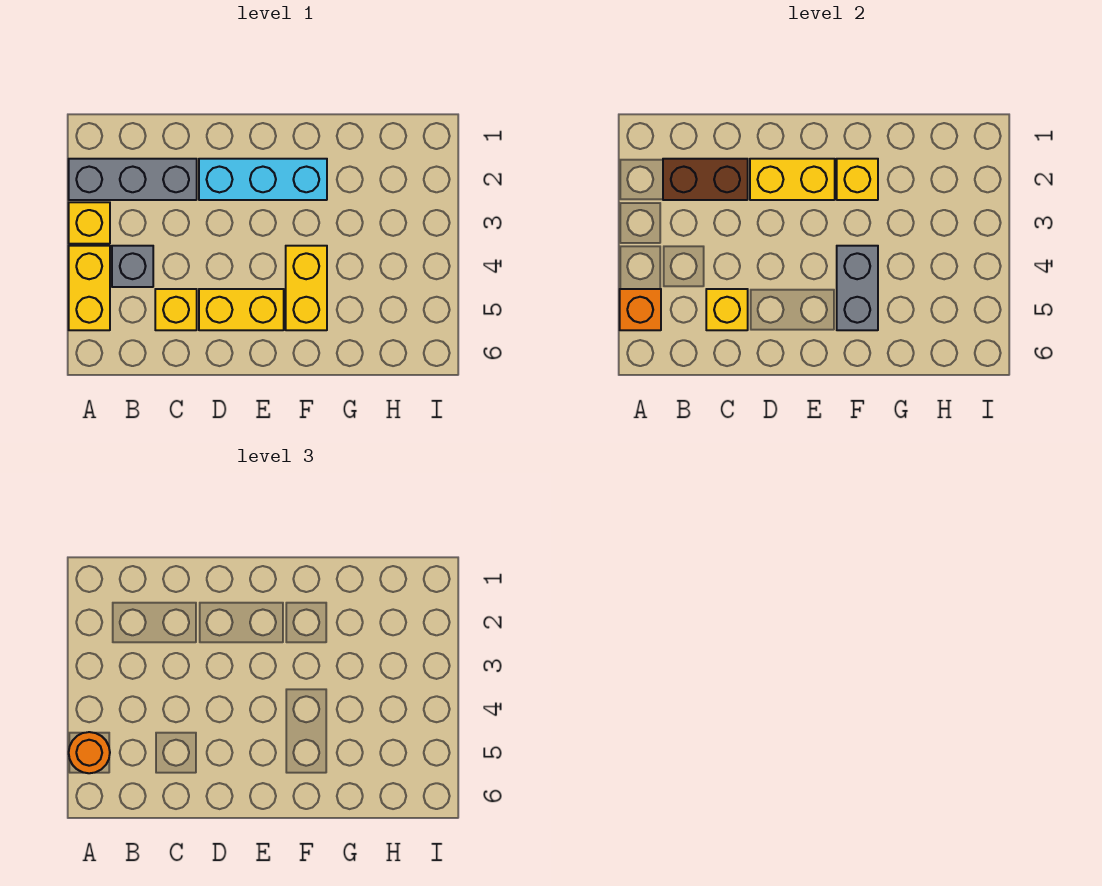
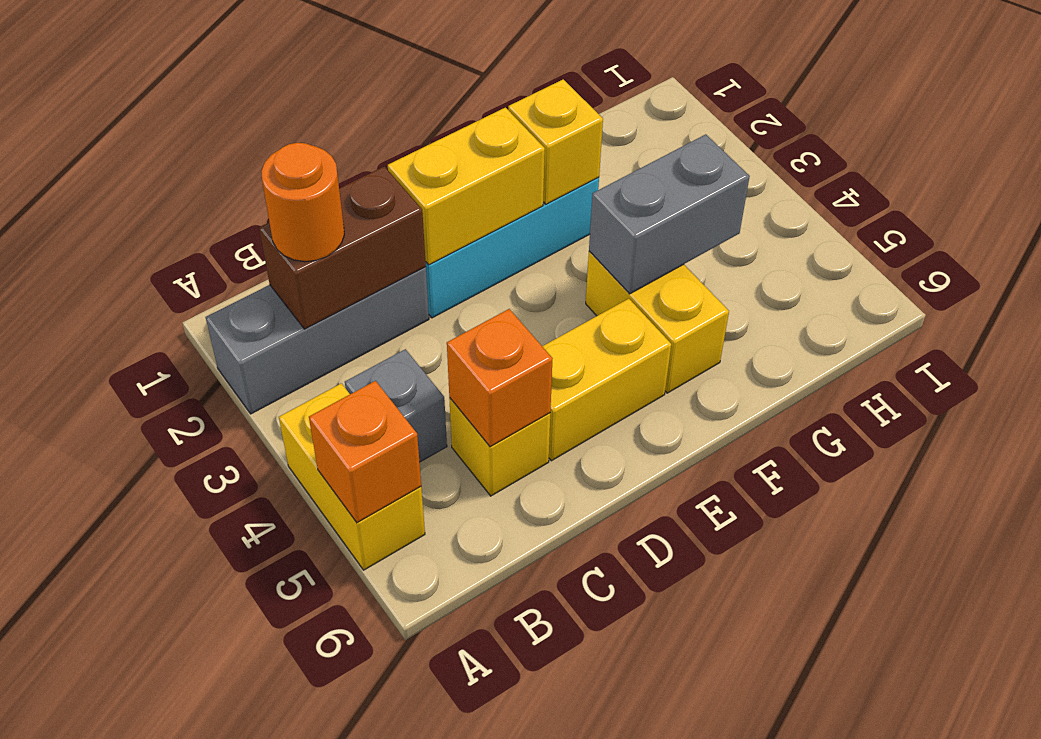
yellow brick A3 level 1 -> none
orange round brick A5 level 3 -> orange round brick B2 level 3
yellow brick C5 level 2 -> orange brick C5 level 2
grey brick F4:F5 level 2 -> grey brick F4:G4 level 2

